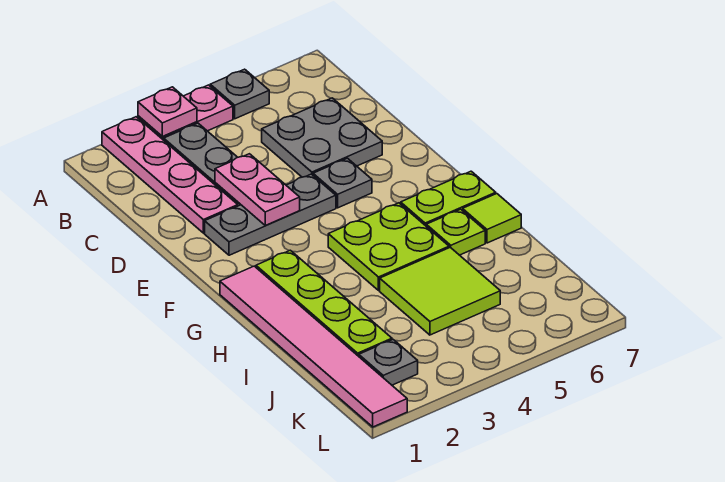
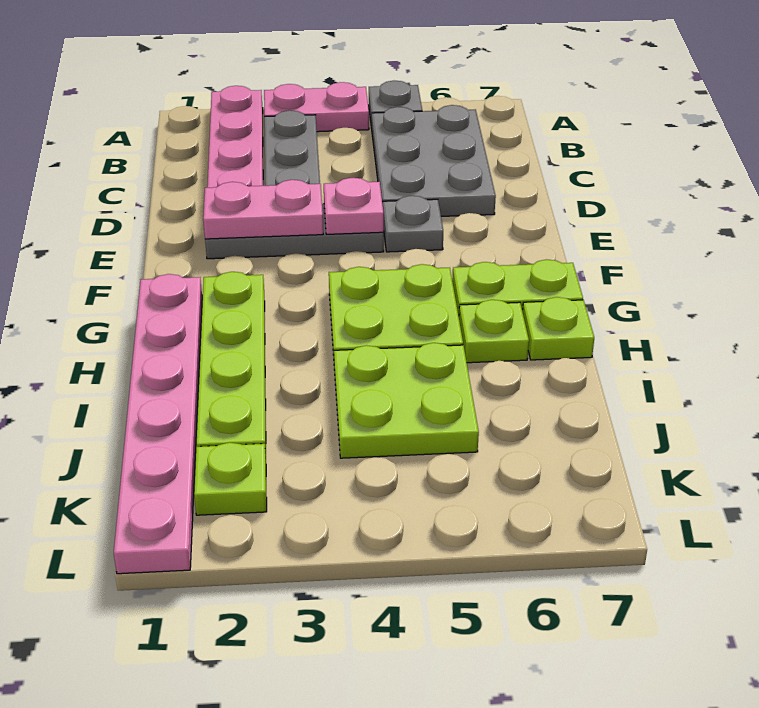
pink plate A3 level 2 -> pink plate E4 level 2
grey plate C5:D6 level 1 -> grey plate B5:D6 level 1
pink plate D3:E3 level 2 -> pink plate E2:E3 level 2
pink tile G1:L1 level 1 -> pink plate G1:L1 level 1
lime tile H7 level 1 -> lime plate H7 level 1
lime tile I4:J5 level 1 -> lime plate I4:J5 level 1
grey plate K2 level 1 -> lime plate K2 level 1

